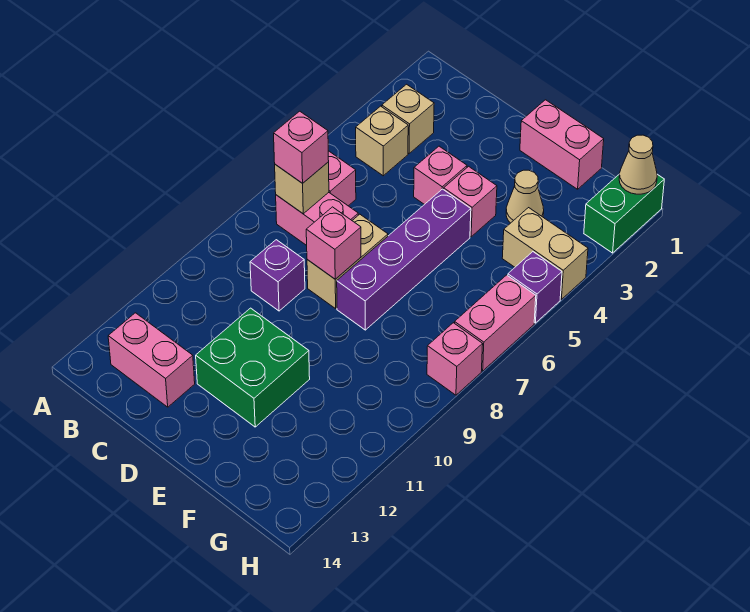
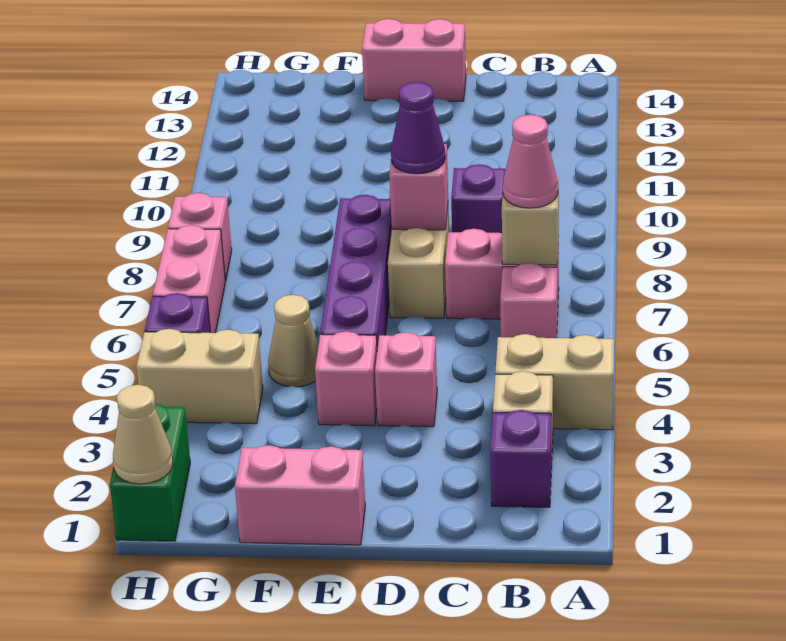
none -> purple brick B2 level 1
tan brick B4 level 1 -> tan brick A4:B4 level 1
pink brick B7 level 3 -> pink cone B7 level 3
pink brick B13:C13 level 1 -> pink brick D14:E14 level 1
none -> purple cone D8 level 3
green brick D11:E12 level 1 -> none
tan cone F3 level 1 -> tan cone F5 level 1

